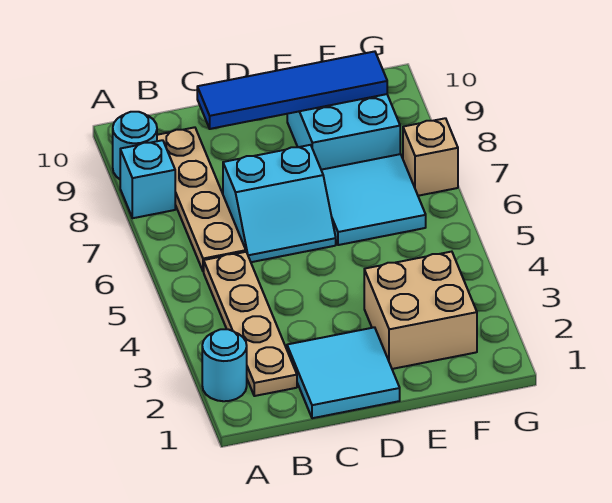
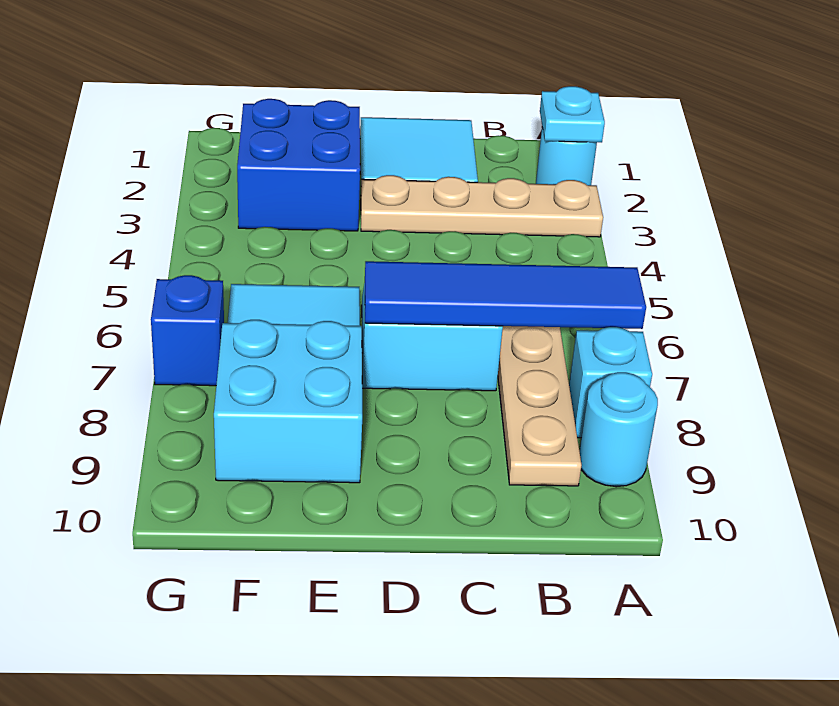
none -> cyan plate A2 level 2
tan plate B2:B5 level 1 -> tan plate A3:D3 level 1
blue tile C9:F9 level 2 -> blue tile A7:D7 level 2
tan brick E2:F3 level 1 -> blue brick E2:F3 level 1
tan brick G7 level 1 -> blue brick G7 level 1

